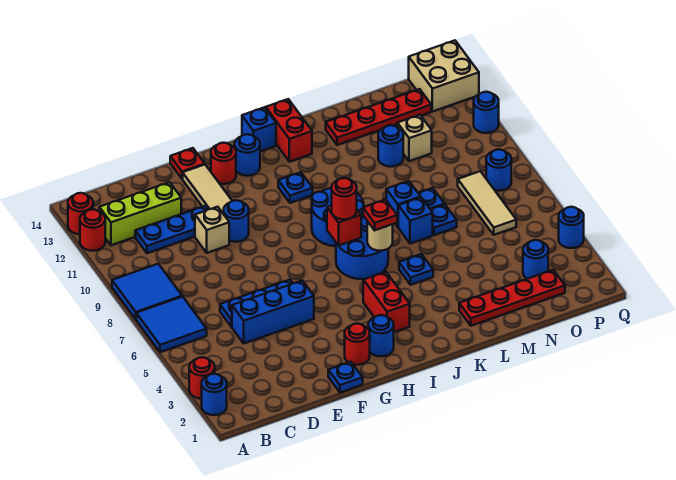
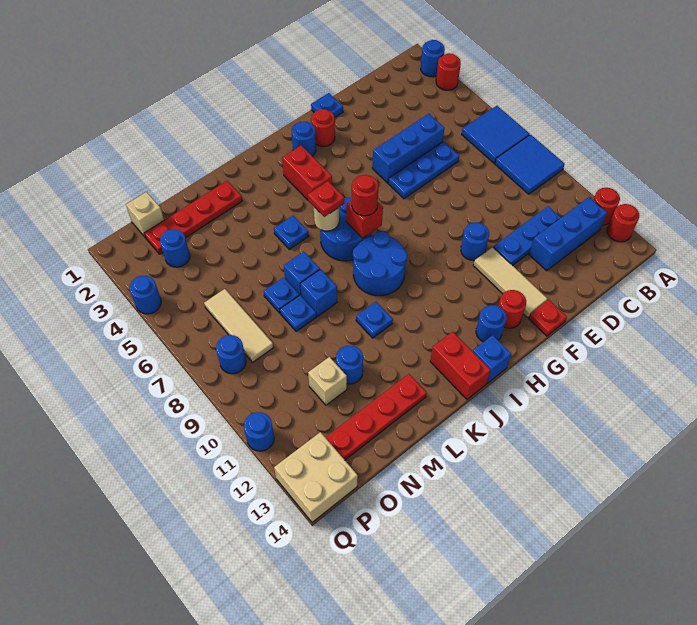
lime brick B12:D12 level 1 -> blue brick B12:D12 level 1
tan brick E10 level 1 -> tan brick O1 level 1
blue plate I11 level 1 -> blue plate K10 level 1

